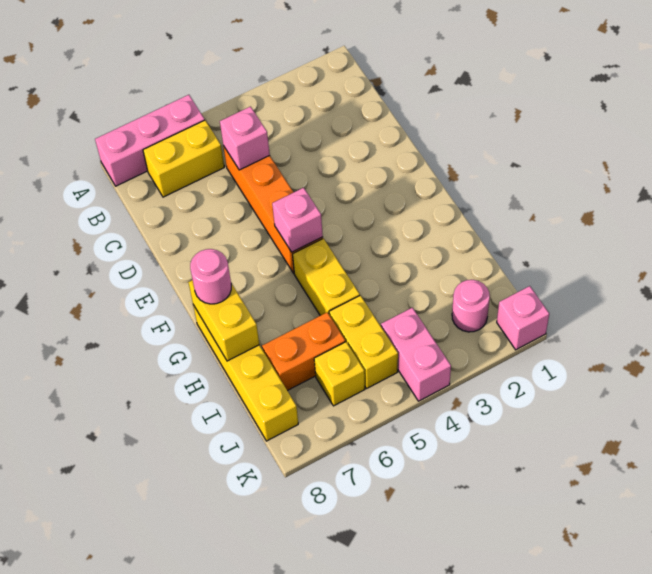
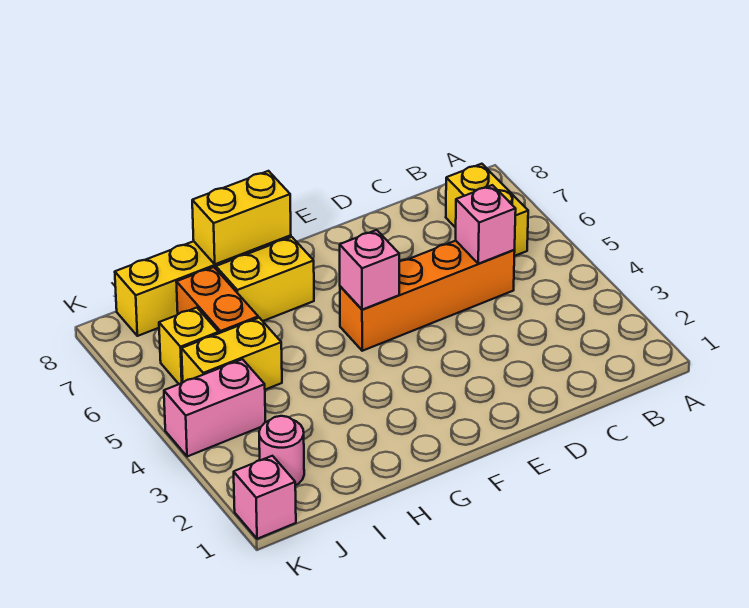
pink brick A6:A8 level 1 -> none
yellow brick G5:H5 level 1 -> yellow brick G7:H7 level 1
pink round brick G8 level 3 -> none

